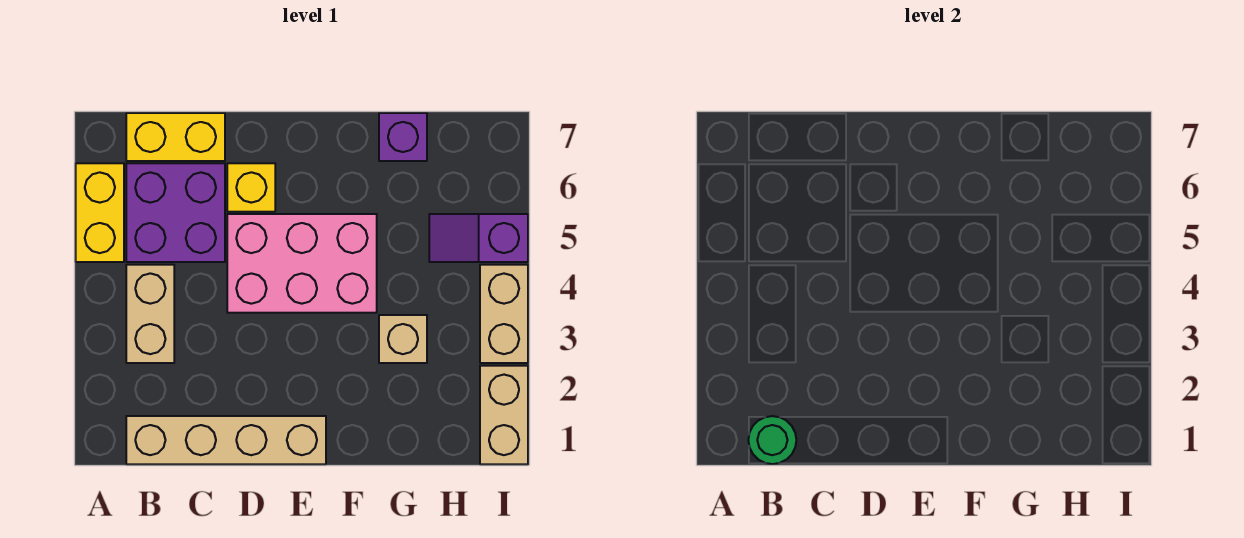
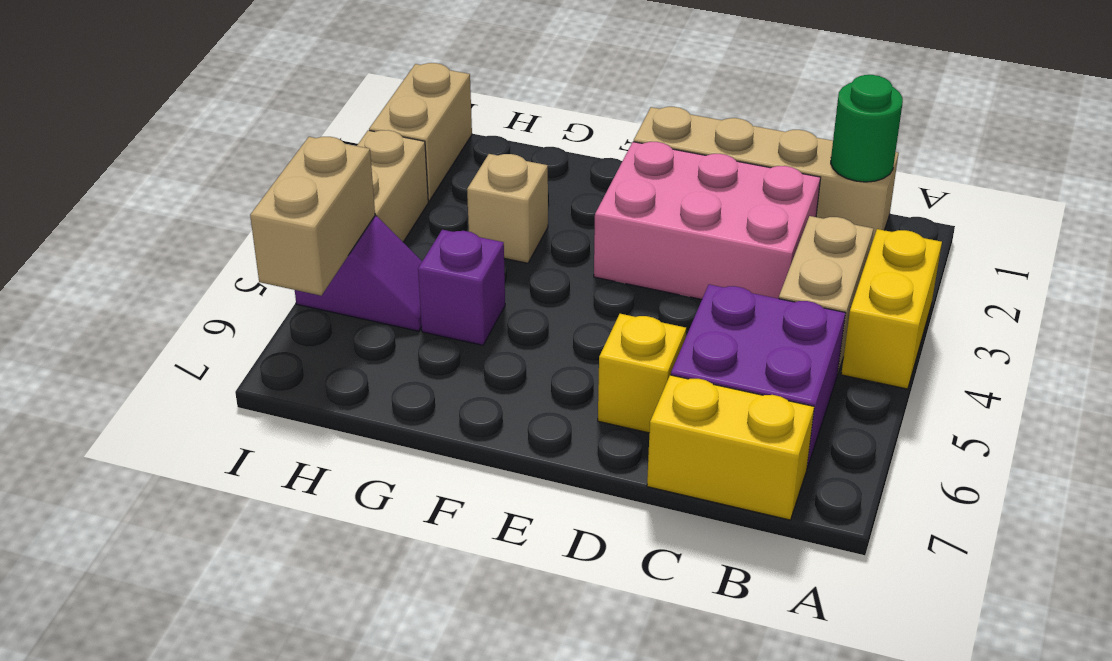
yellow brick A5:A6 level 1 -> yellow brick A3:A4 level 1
pink brick D4:F5 level 1 -> pink brick C2:E3 level 1
purple brick G7 level 1 -> purple brick G5 level 1
none -> tan brick I5:I6 level 2

